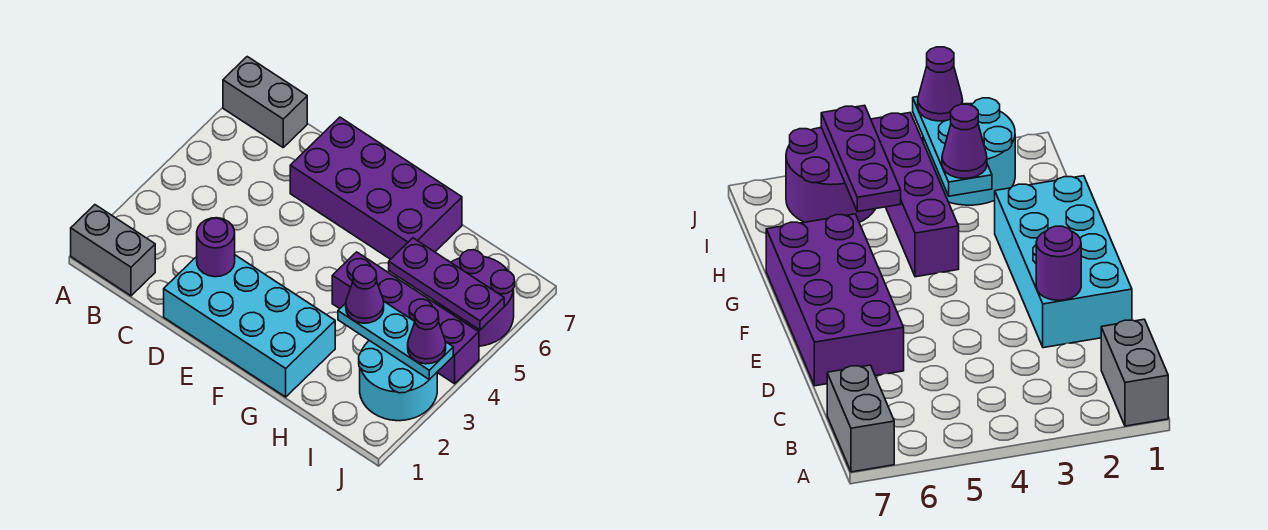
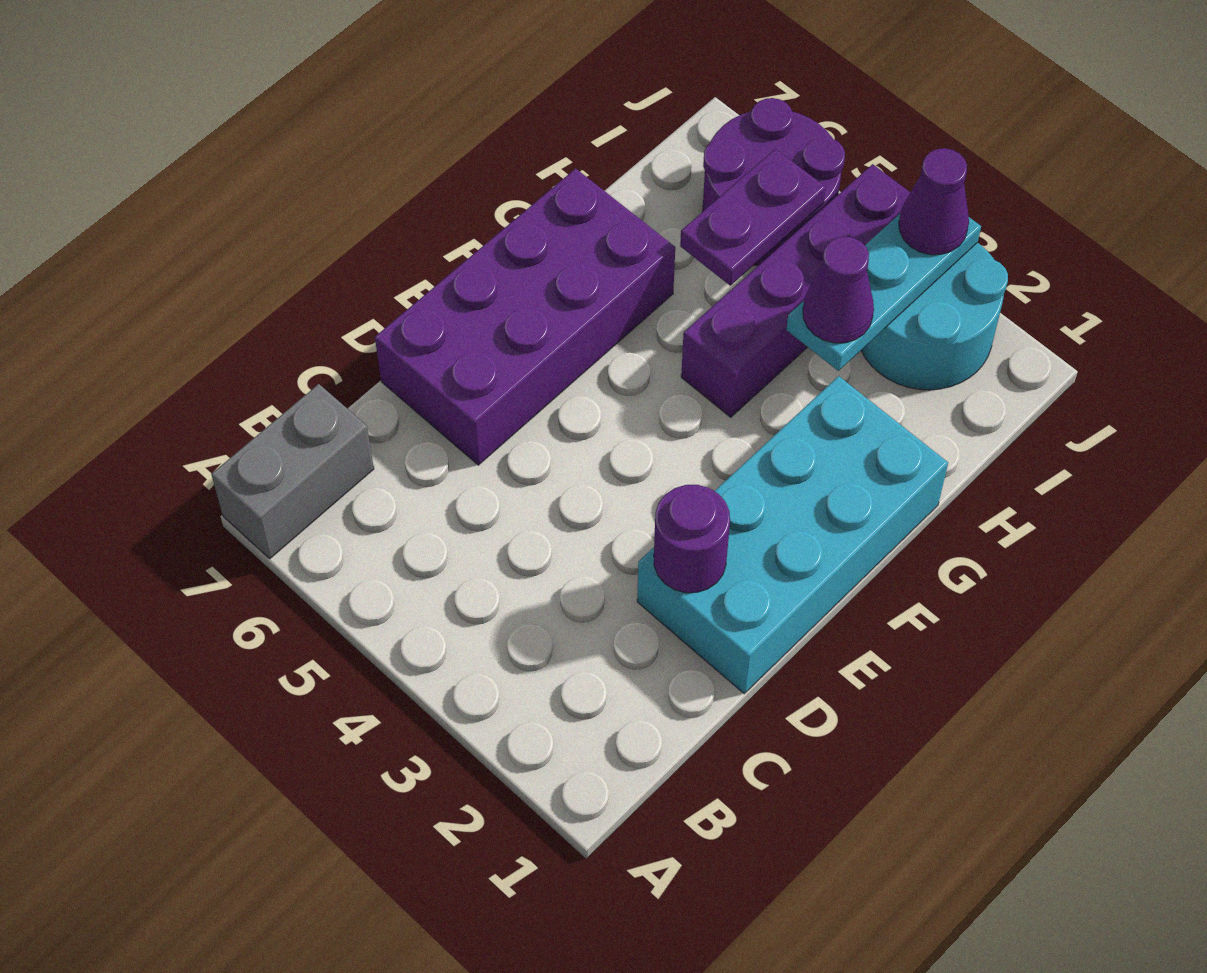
grey brick A1:B1 level 1 -> none
purple plate H5:J5 level 2 -> purple plate H5:I5 level 2

